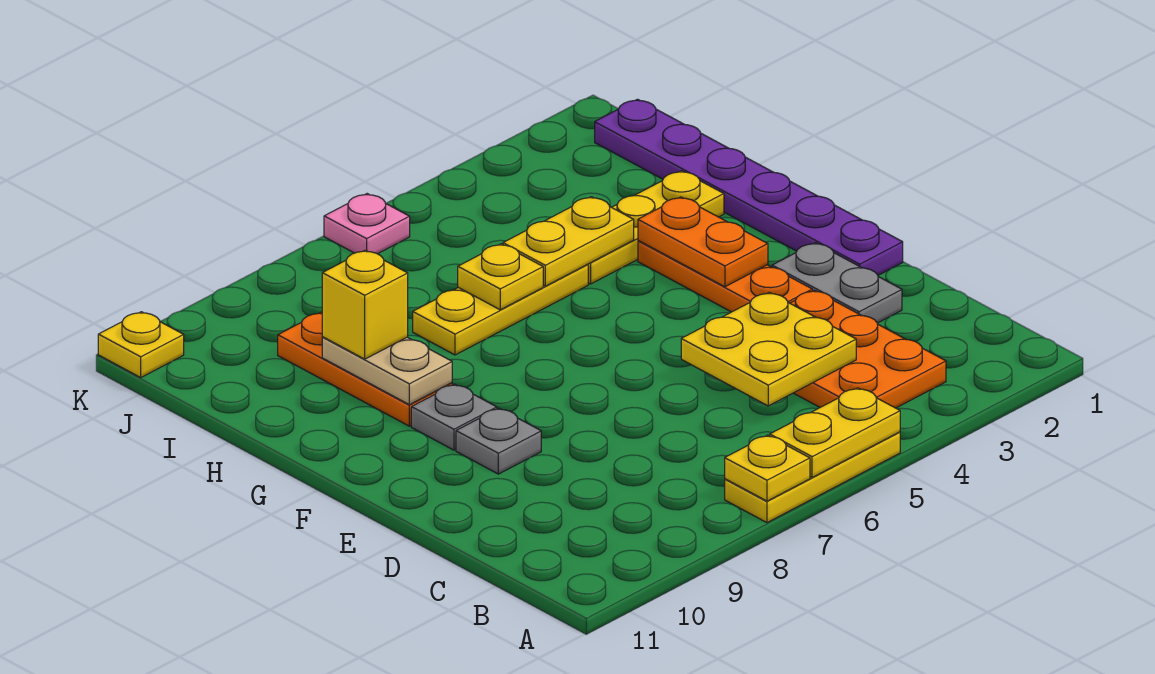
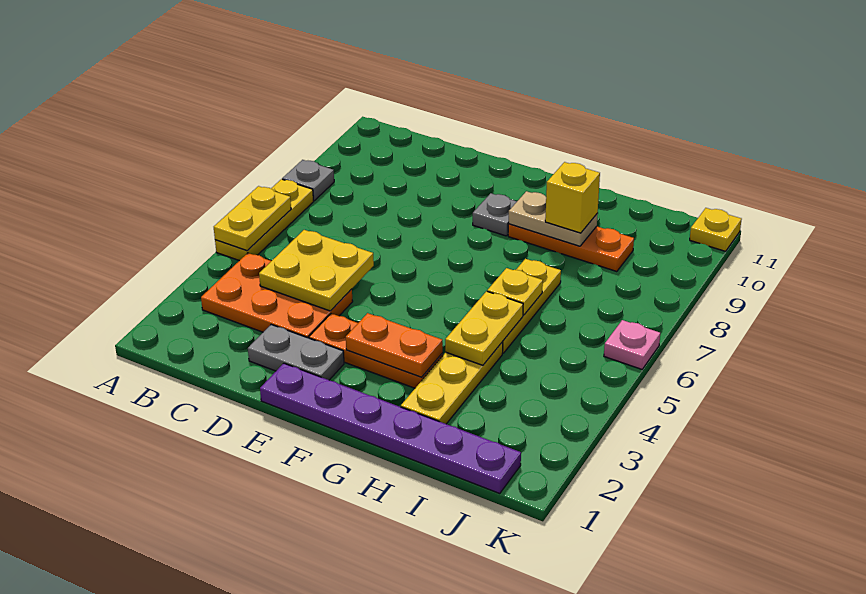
yellow plate A7 level 2 -> none
grey plate E9 level 1 -> grey plate A8 level 1

